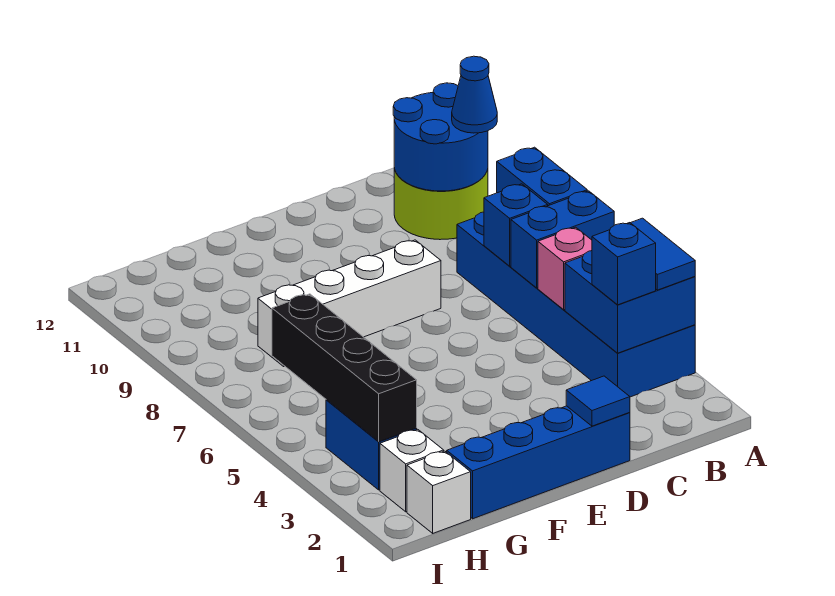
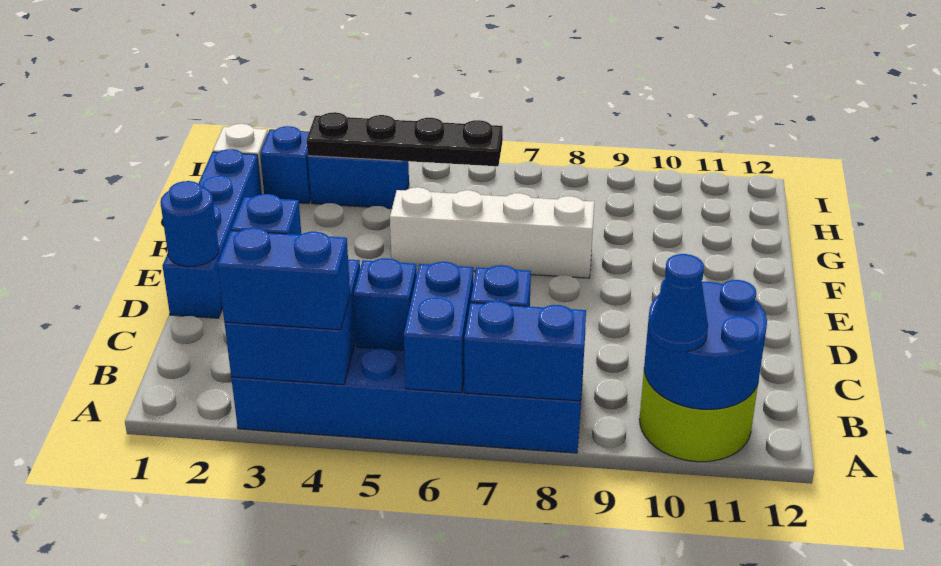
blue tile A3:A4 level 3 -> blue brick A3:A4 level 3
pink brick B5 level 2 -> blue brick B5 level 2
blue tile D1 level 2 -> blue round brick D1 level 2
white brick D8:G8 level 1 -> white brick F5:F8 level 1
white brick H2 level 1 -> blue brick H2 level 1
black brick H3:H6 level 2 -> black plate H3:H6 level 2

